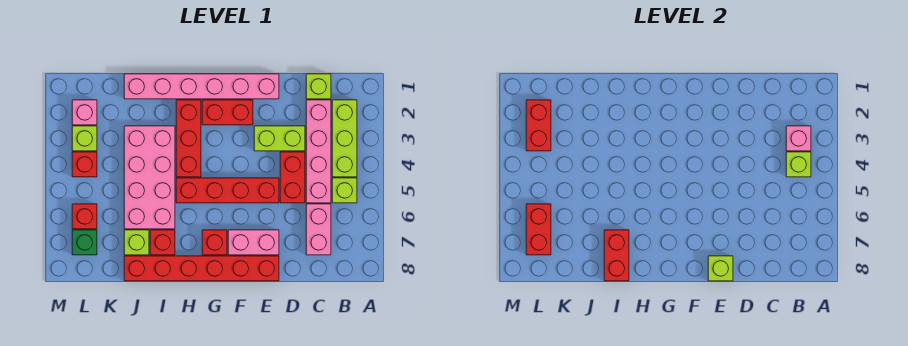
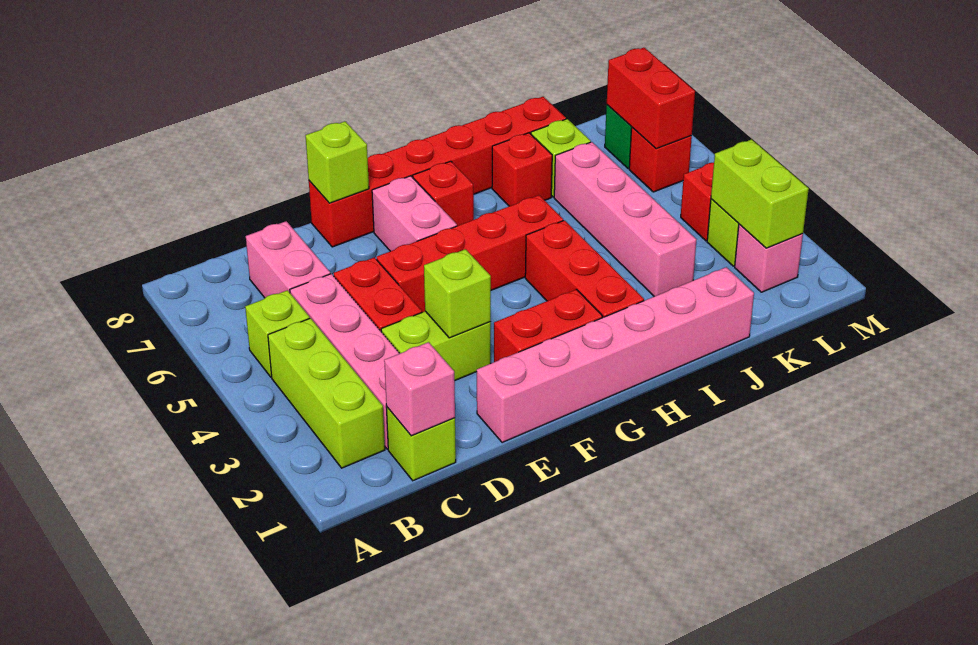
pink brick B3 level 2 -> pink brick C1 level 2
lime brick B4 level 2 -> lime brick E3 level 2
pink brick E7:F7 level 1 -> pink brick F6:F7 level 1
pink brick I3:J6 level 1 -> pink brick J3:J6 level 1
red brick I7:I8 level 2 -> none
red brick L2:L3 level 2 -> lime brick L2:L3 level 2

